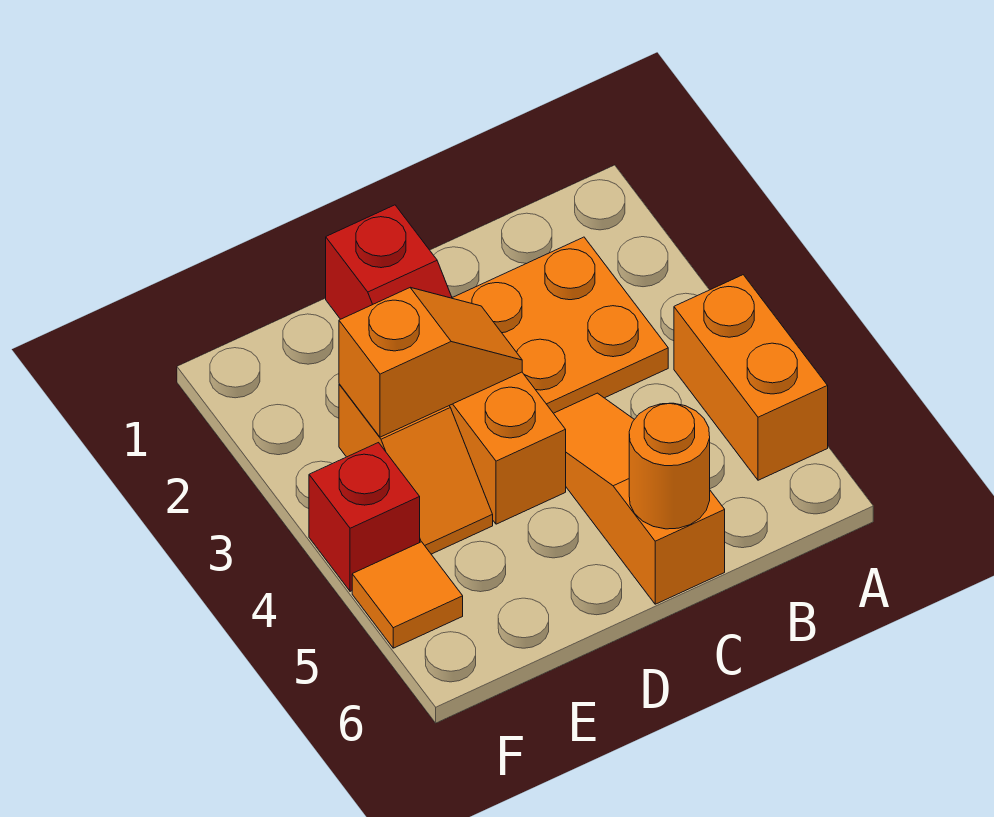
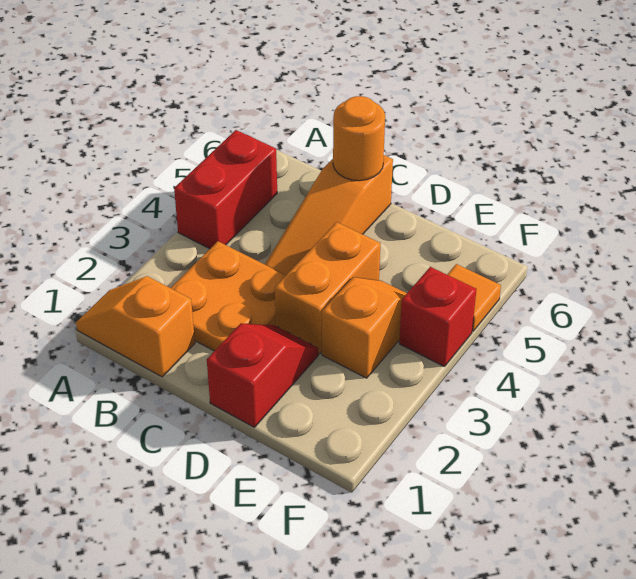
orange brick A4:A5 level 1 -> red brick A4:A5 level 1
orange slope D3:E3 level 2 top E -> orange slope A1:B1 level 1 top B

